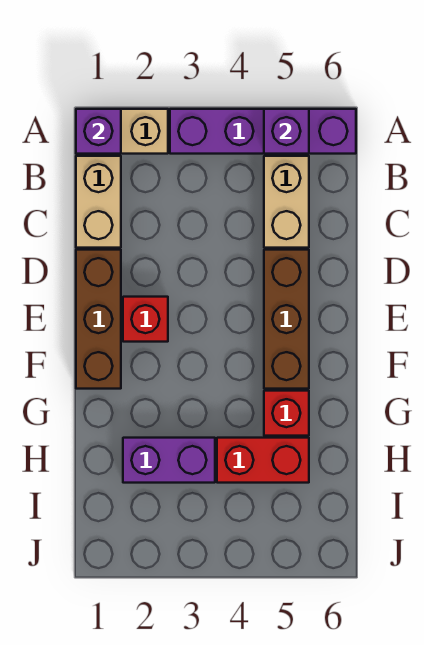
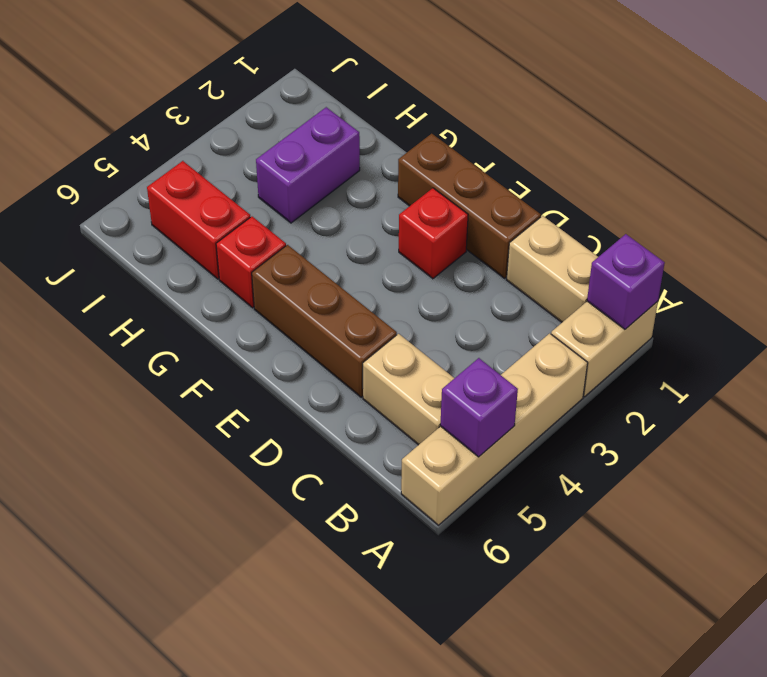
purple brick A3:A6 level 1 -> tan brick A3:A6 level 1
red brick H4:H5 level 1 -> red brick H5:I5 level 1

